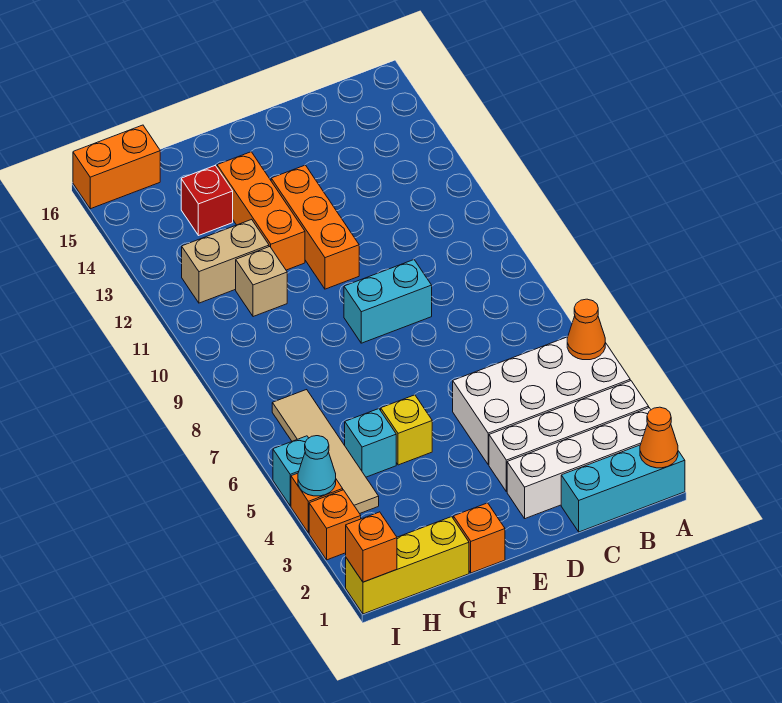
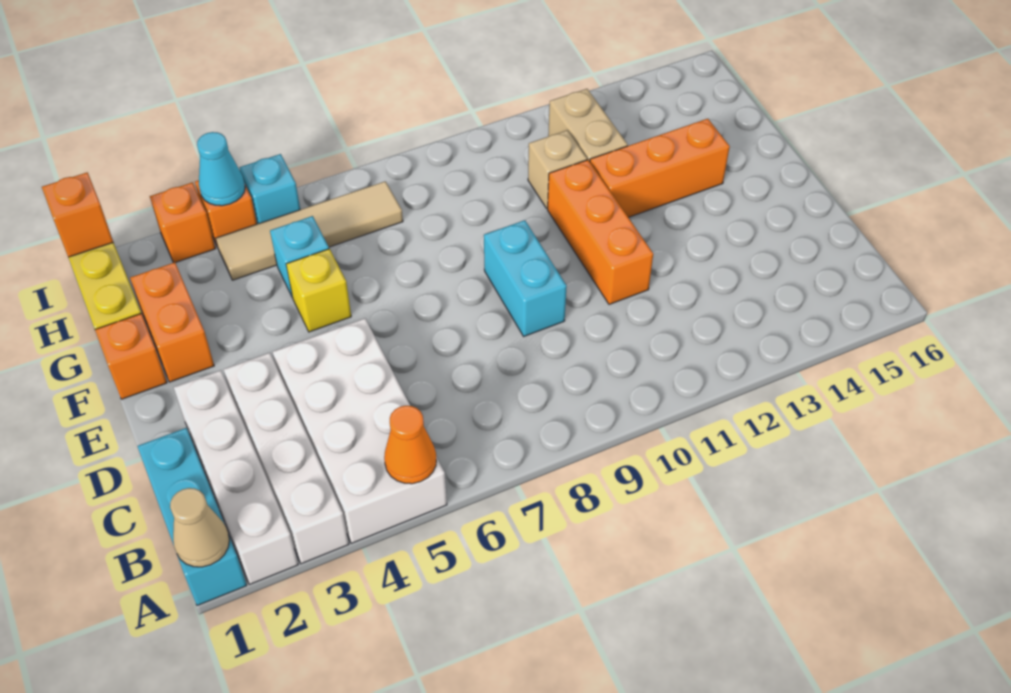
orange cone A1 level 2 -> tan cone A1 level 2
orange brick E11:E13 level 1 -> orange brick D11:F11 level 1
red brick G14 level 1 -> none
orange brick H16:I16 level 1 -> orange brick F2:G2 level 1

